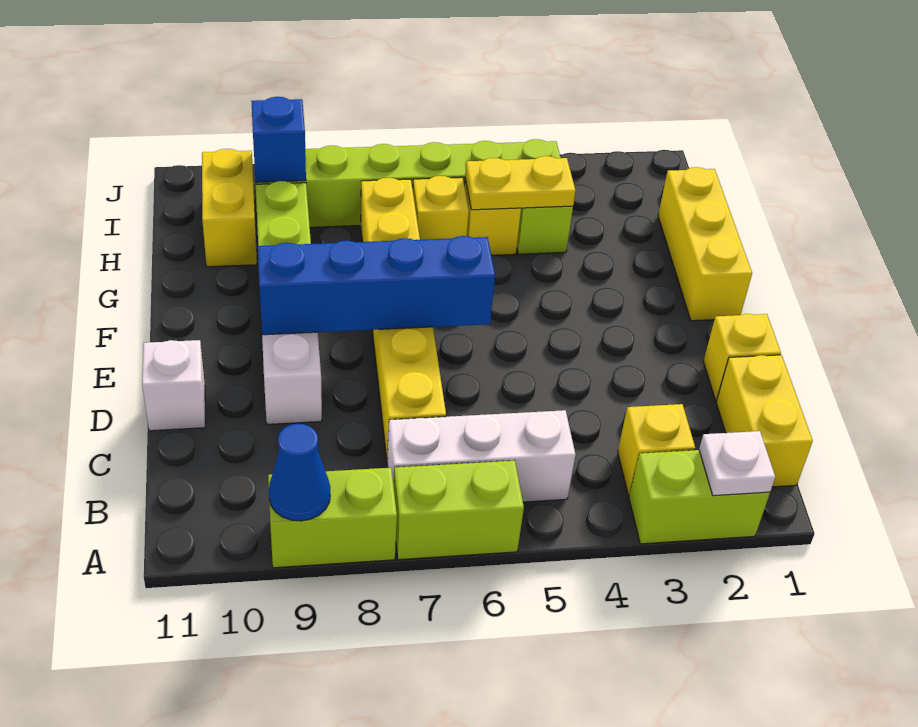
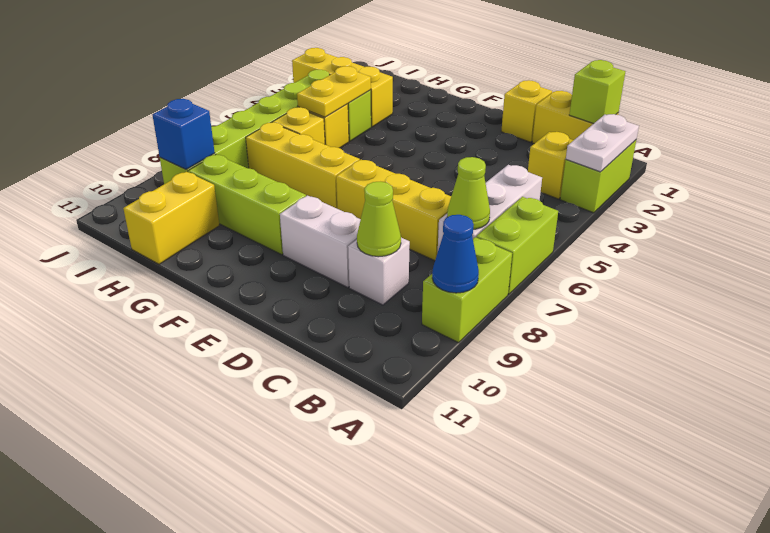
white plate A2 level 2 -> white plate A2:A3 level 2
none -> lime brick B1 level 2
none -> lime cone B7 level 2
none -> lime cone C9 level 2
white brick D11 level 1 -> white brick C9 level 1
blue brick E6:E9 level 2 -> none
yellow brick F1:H1 level 1 -> yellow brick H3:J3 level 1
yellow brick H10:I10 level 1 -> yellow brick H10:H11 level 1

